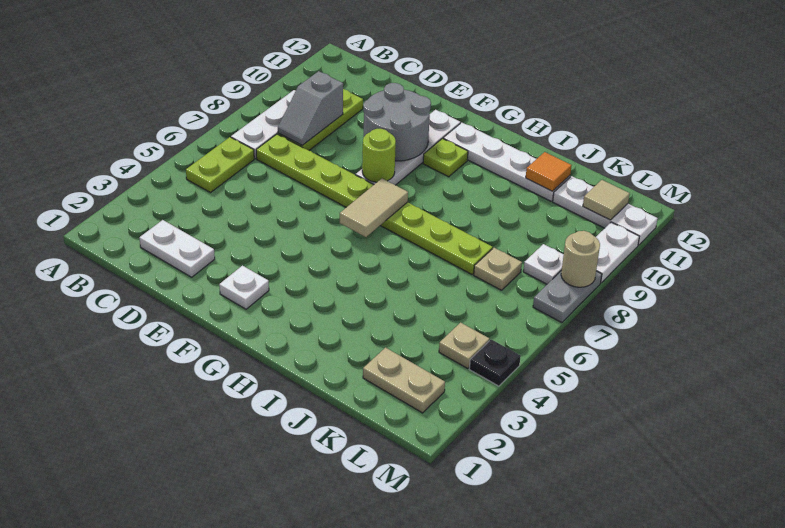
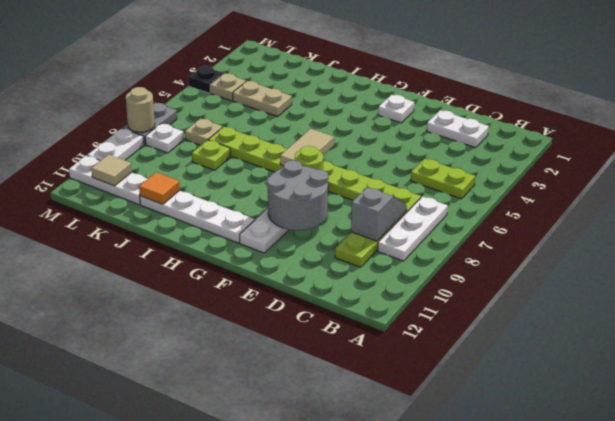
lime plate B5:B6 level 1 -> lime plate B5:C5 level 1
lime plate G10 level 1 -> lime plate J8 level 1
tan plate K2:L2 level 1 -> tan plate J4:K4 level 1

